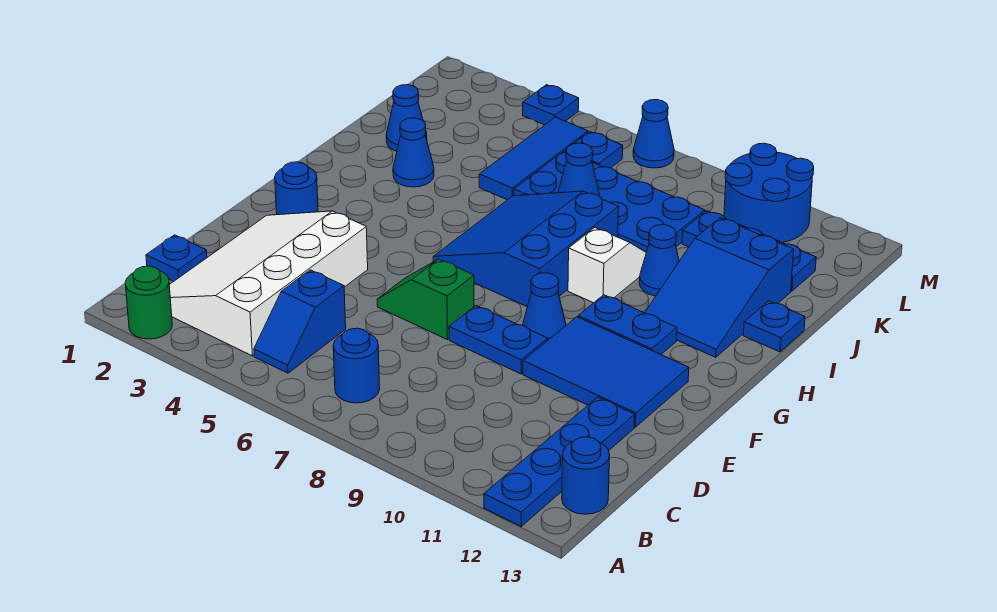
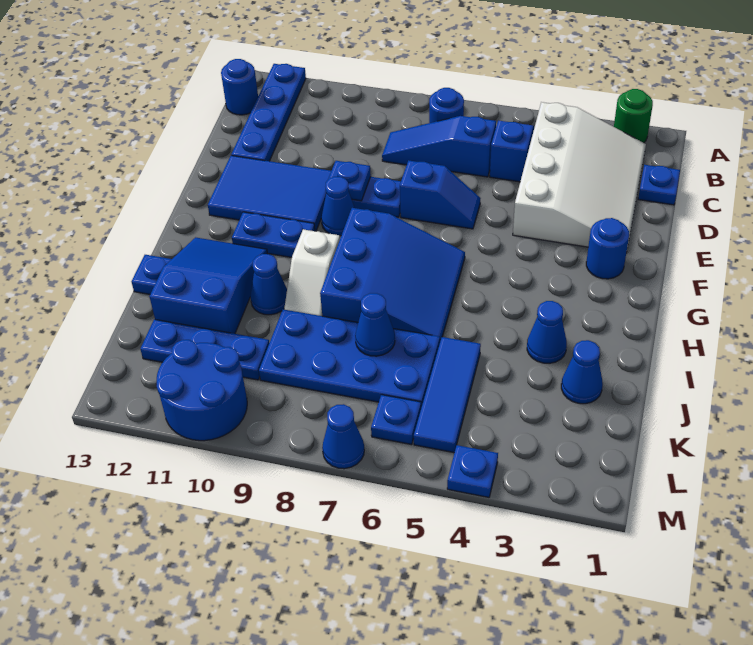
none -> blue slope C6:C8 level 1 top 6
green slope E6:E7 level 1 top 7 -> blue slope E6:E7 level 1 top 7
none -> blue plate E9 level 2

